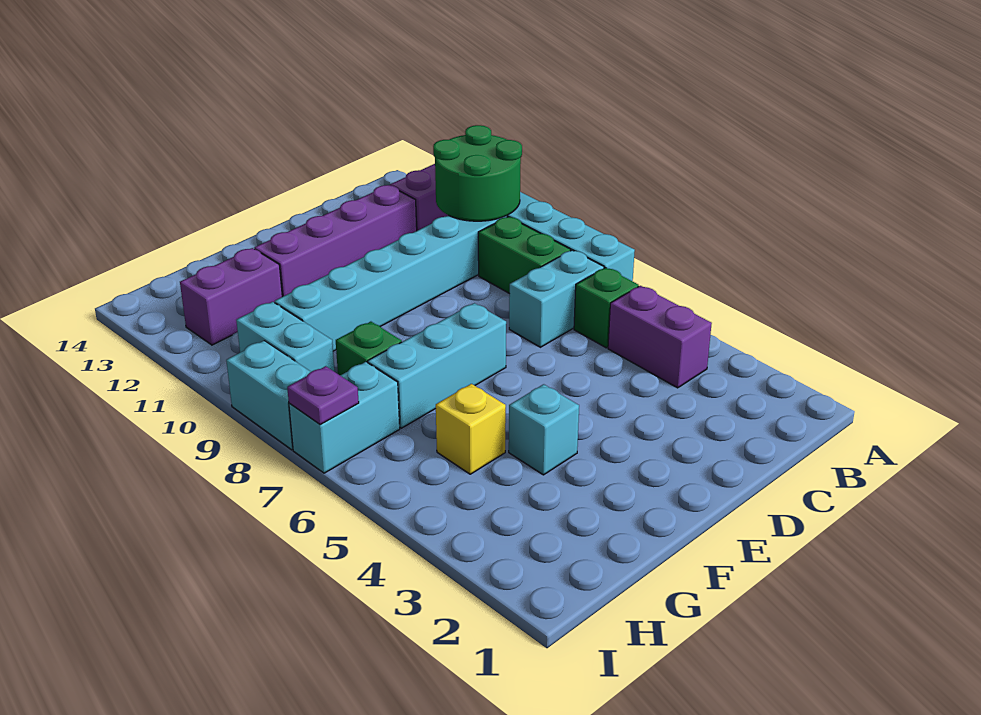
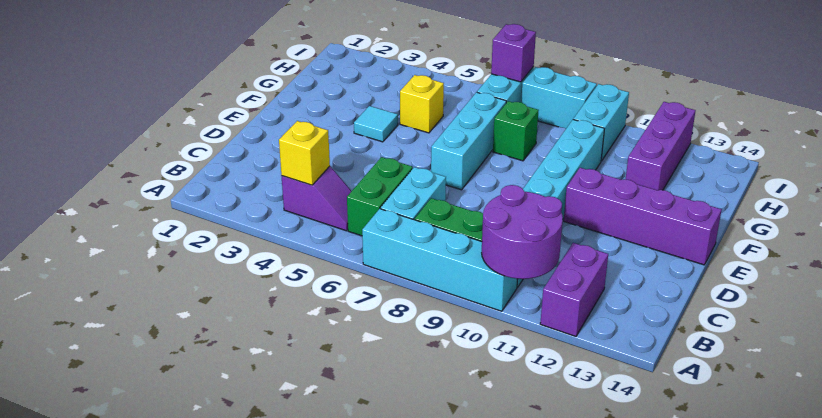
green round brick A10:B11 level 2 -> purple round brick A10:B11 level 2
purple brick B4:B5 level 1 -> purple slope B4:B5 level 1 top 4
none -> yellow brick B4 level 2
green brick B6 level 1 -> green brick B6:C6 level 1
purple brick C12:F12 level 1 -> purple brick E11:E14 level 1
cyan brick F4 level 1 -> cyan tile F4 level 1
purple brick G12:H12 level 1 -> purple brick G12:I12 level 1
cyan brick H9:H10 level 1 -> cyan brick H10:I10 level 1
purple plate I7 level 2 -> purple brick I7 level 2

